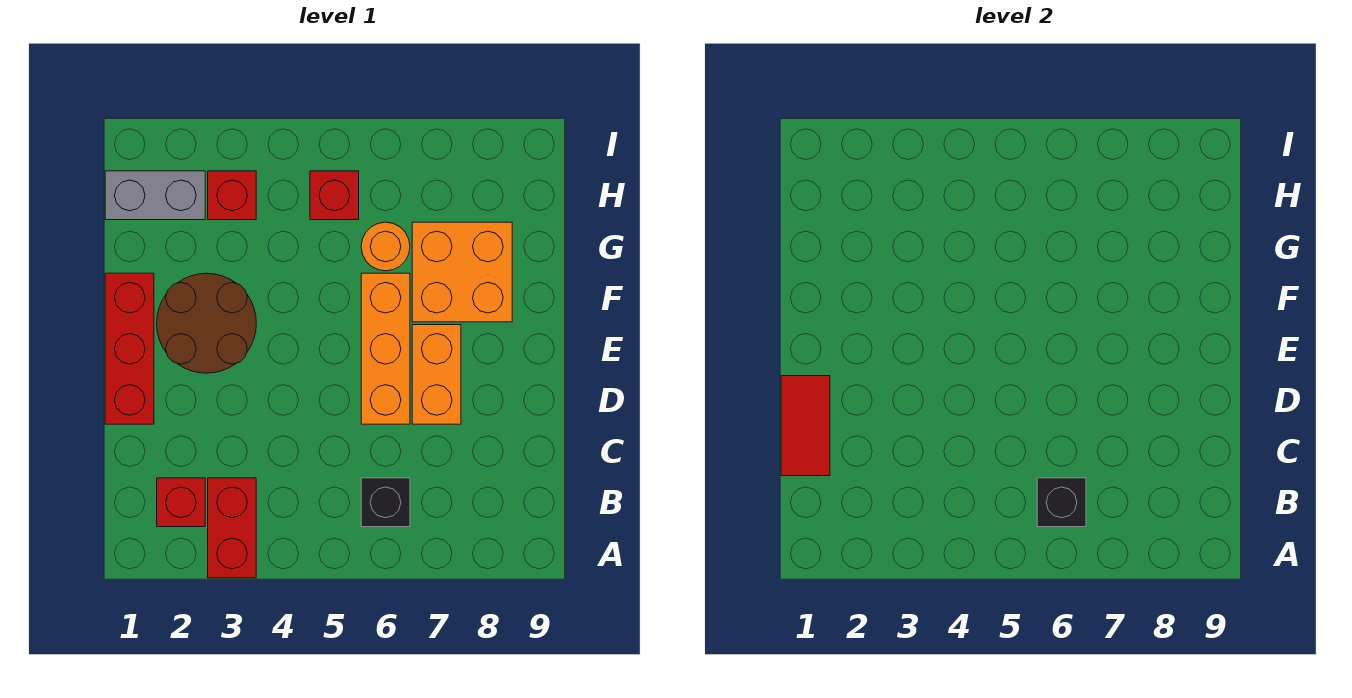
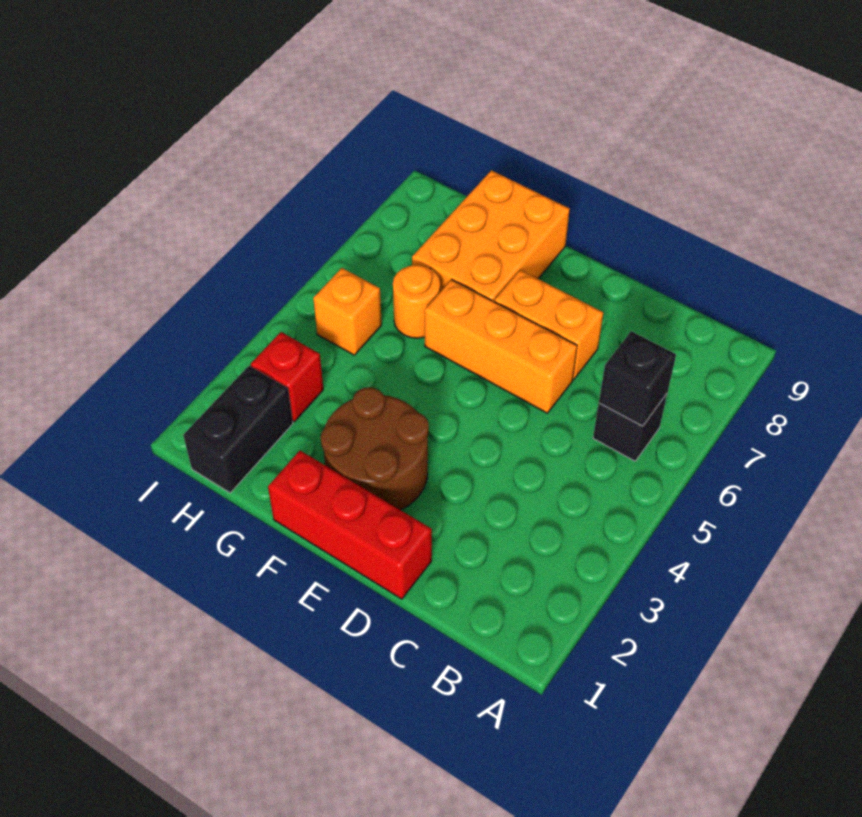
red brick A3:B3 level 1 -> none
red brick B2 level 1 -> none
red tile C1:D1 level 2 -> none
orange brick F7:G8 level 1 -> orange brick F7:G9 level 1
grey brick H1:H2 level 1 -> black brick H1:H2 level 1
red brick H5 level 1 -> orange brick H5 level 1

